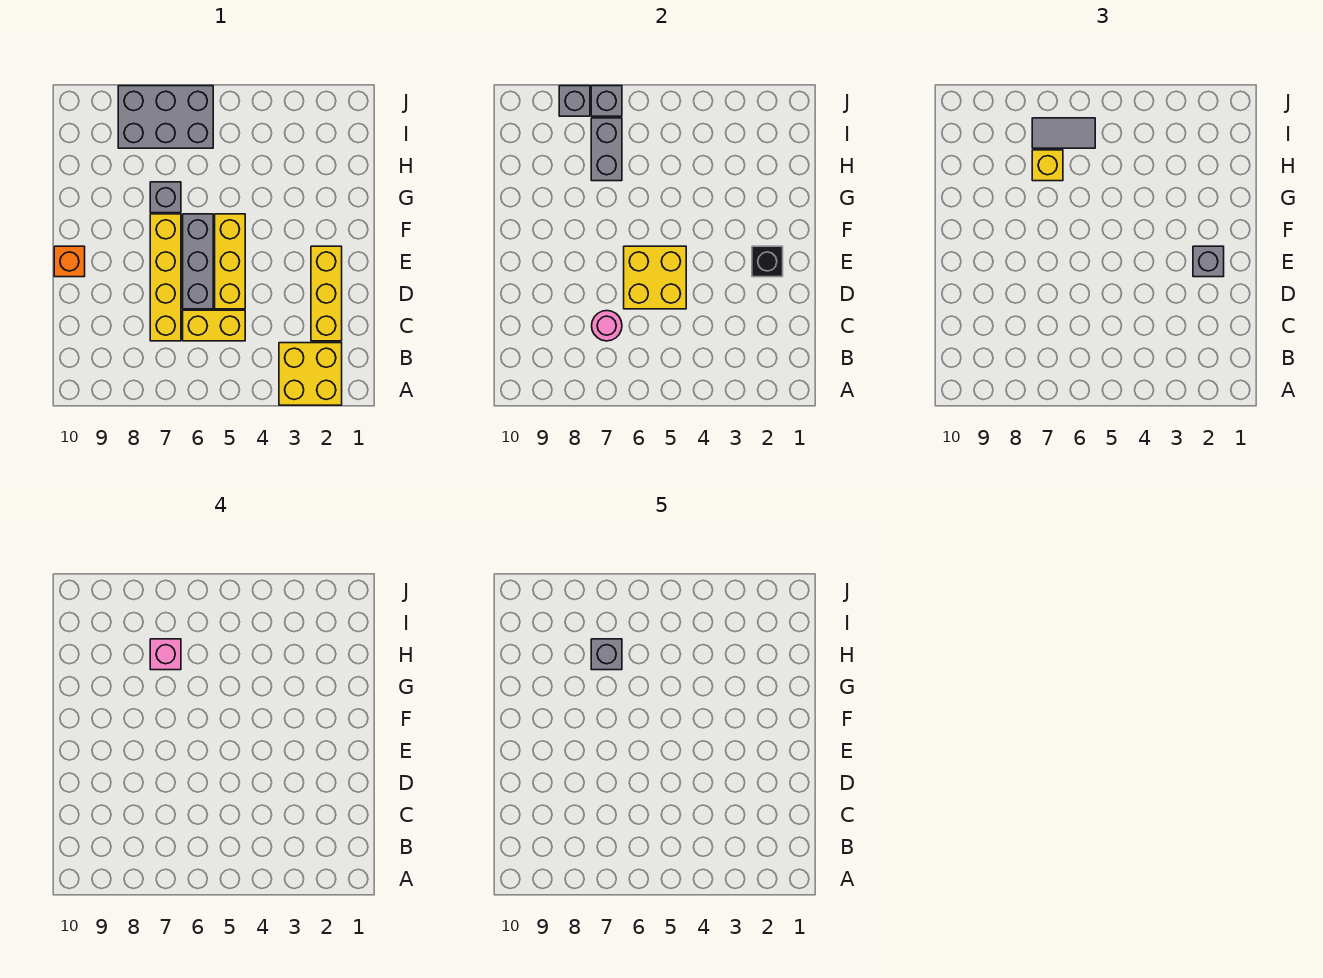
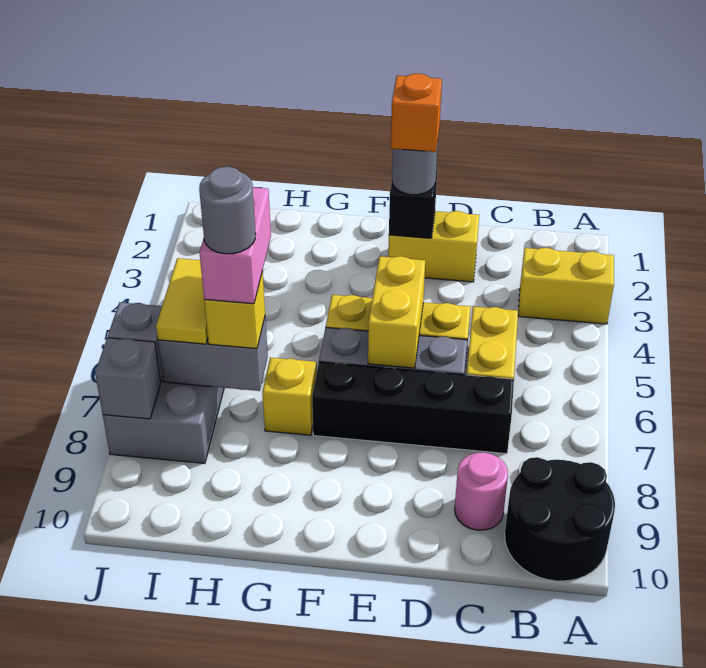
yellow brick A2:B3 level 1 -> yellow brick A3:B3 level 1
none -> black round brick A9:B10 level 1
yellow brick C2:E2 level 1 -> yellow brick D2:E2 level 1
yellow brick C7:F7 level 1 -> black brick C7:F7 level 1
pink round brick C7 level 2 -> pink round brick C9 level 1
yellow brick D5:E6 level 2 -> yellow brick E5:E6 level 2
grey brick E2 level 3 -> grey round brick E2 level 3
orange brick E10 level 1 -> orange brick E2 level 4
grey brick G7 level 1 -> yellow brick G7 level 1
pink brick H7 level 4 -> pink brick H6:H7 level 4
grey brick H7 level 5 -> grey round brick H7 level 5
grey tile I6:I7 level 3 -> yellow tile I6:I7 level 3

